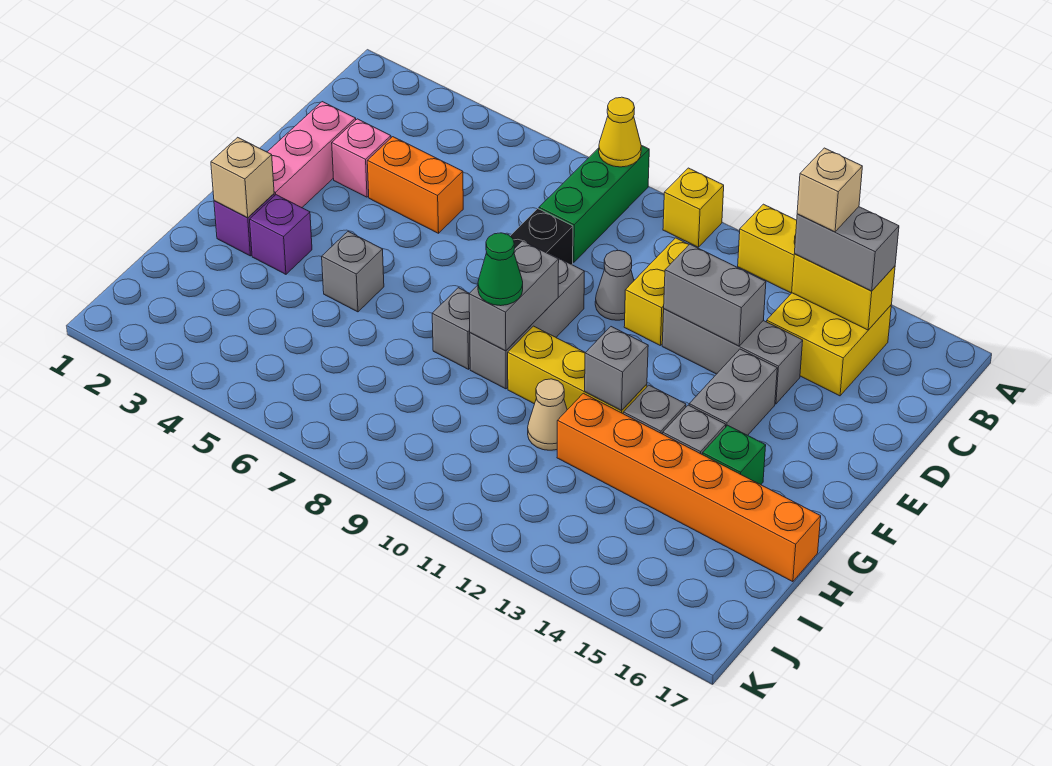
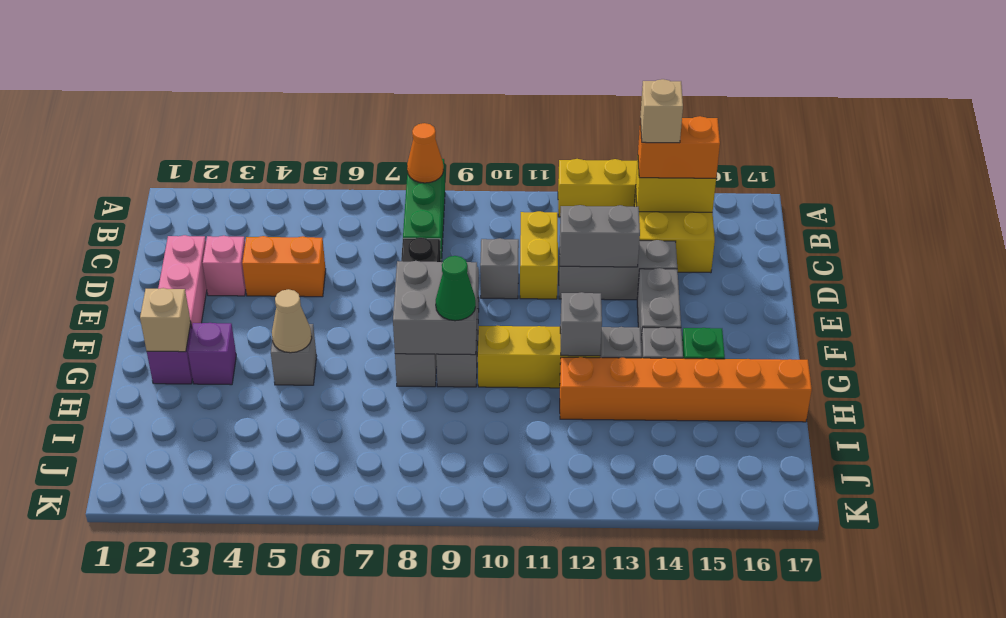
yellow cone A8 level 2 -> orange cone A8 level 2
yellow brick A10 level 1 -> none
grey brick B14:B15 level 3 -> orange brick B14:B15 level 3
grey cone D10 level 1 -> grey brick D10 level 1
grey brick F9:G9 level 2 -> grey brick F8:G9 level 2
tan cone H11 level 1 -> tan cone G5 level 2

